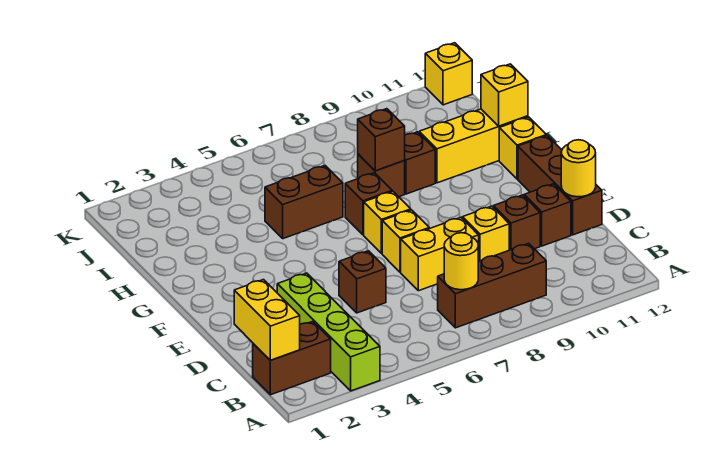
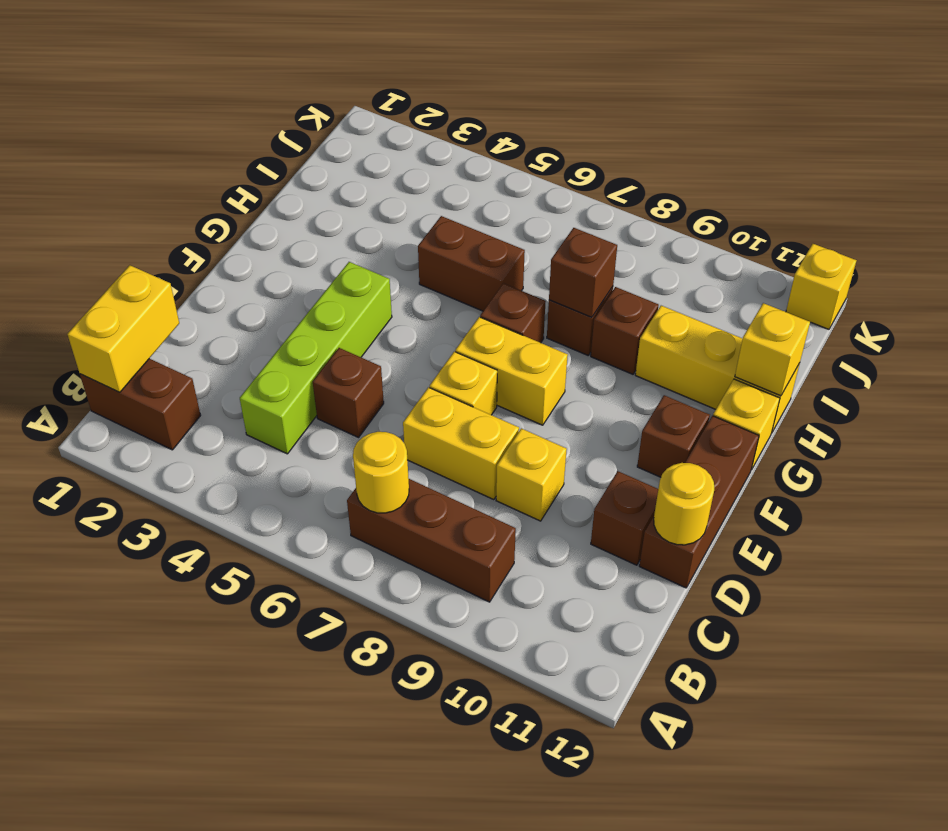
lime brick A3:D3 level 1 -> lime brick C4:F4 level 1
brown brick D10 level 1 -> brown brick F11 level 1
yellow brick F7 level 1 -> yellow brick F7:F8 level 1

